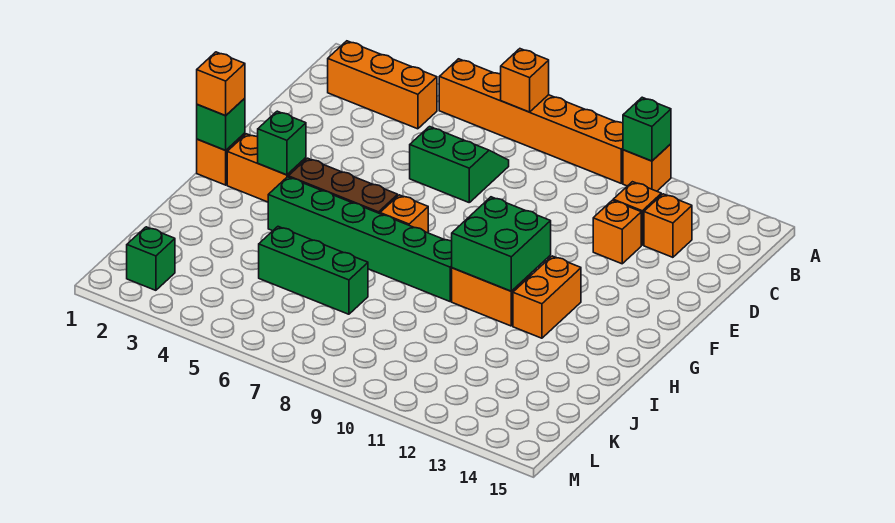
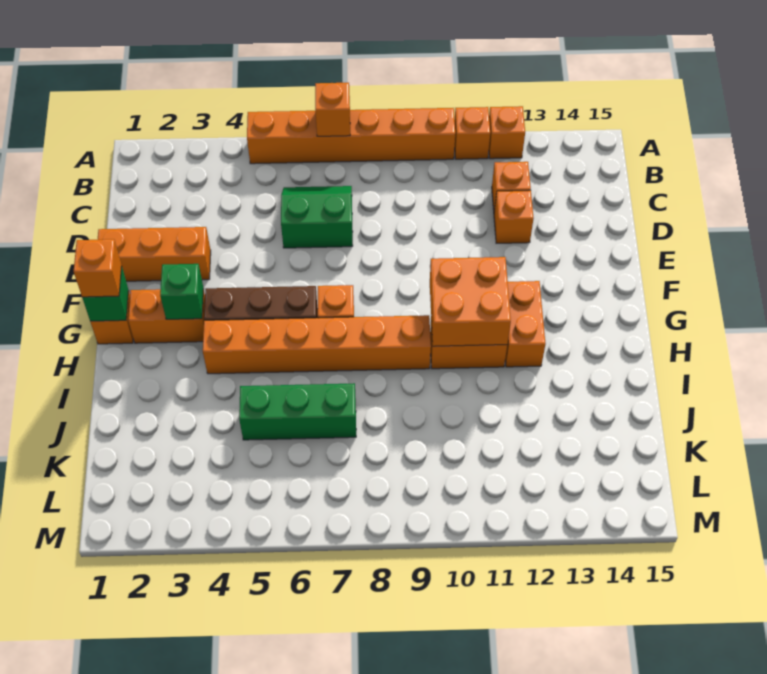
green brick A11 level 2 -> none
orange brick B2:B4 level 1 -> orange brick E1:E3 level 1
orange brick C13 level 1 -> orange brick A12 level 1
green brick G10:H11 level 2 -> orange brick G10:H11 level 2
green brick H4:H9 level 1 -> orange brick H4:H9 level 1
green brick L2 level 1 -> none

